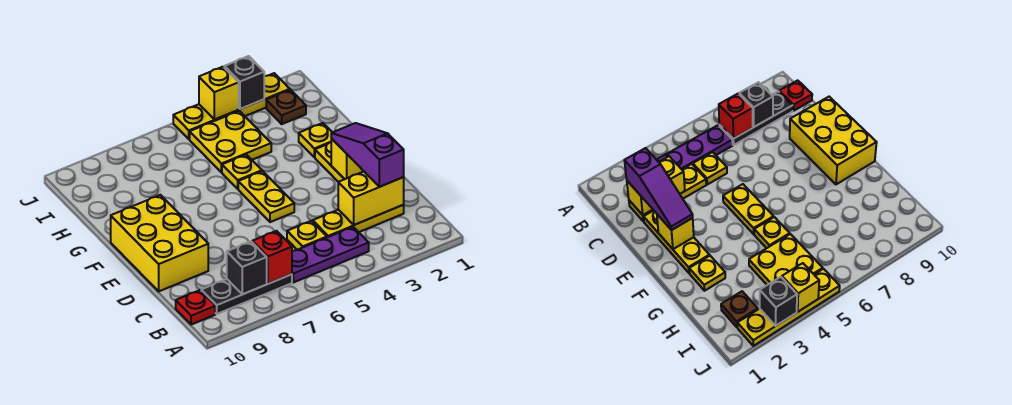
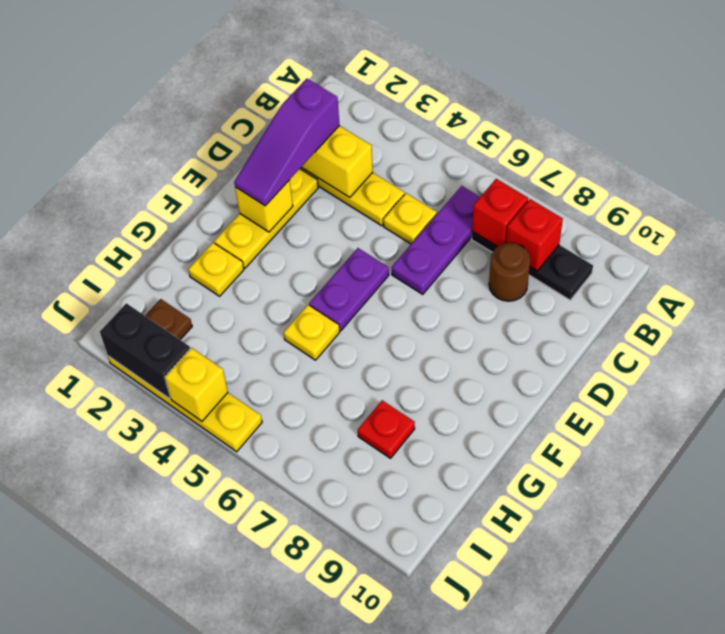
purple plate B4:B6 level 1 -> purple plate B6:D6 level 1
black brick B8 level 2 -> red brick B8 level 2
red plate B10 level 1 -> red plate H8 level 1
none -> brown round brick C8 level 1
yellow brick D9:F10 level 1 -> none
yellow plate E5:F5 level 1 -> purple plate E5:F5 level 1
yellow plate H4:I5 level 1 -> none
black brick J3 level 2 -> black brick J2:J3 level 2

